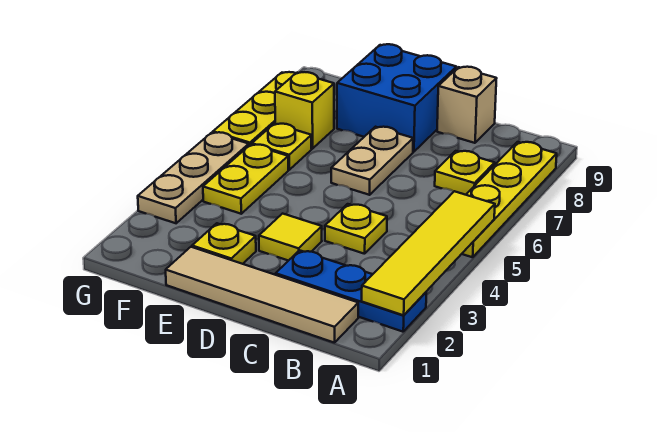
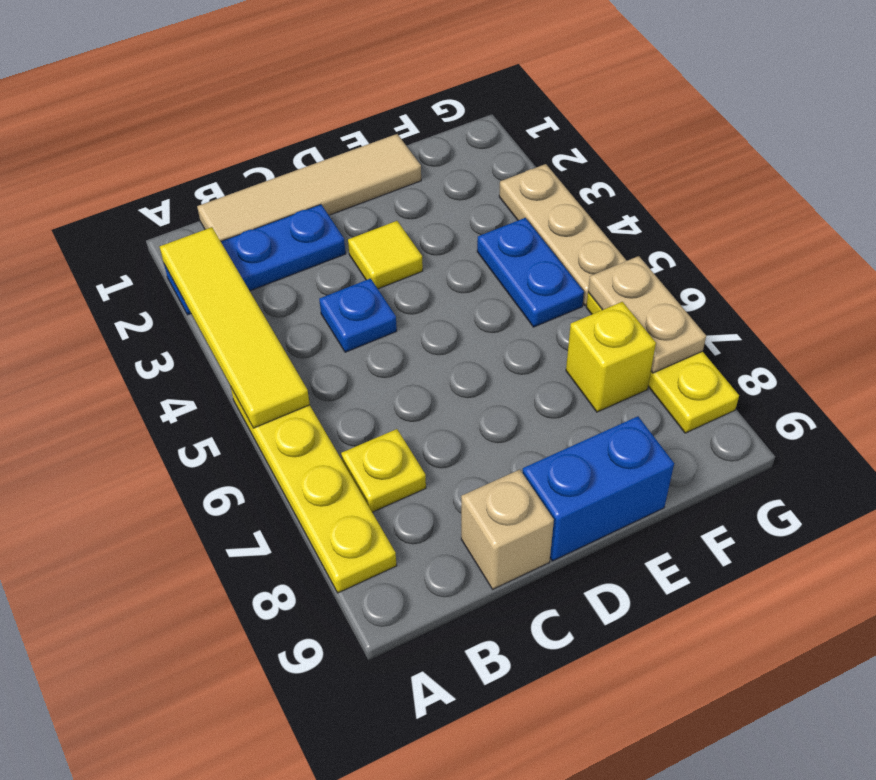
yellow plate C4 level 1 -> blue plate C4 level 1
tan plate D6:D7 level 1 -> tan plate G6:G7 level 2
blue brick D8:E9 level 1 -> blue brick D9:E9 level 1
yellow plate E2 level 1 -> none
yellow plate F4:F5 level 1 -> blue plate F4:F5 level 1
yellow plate F6 level 1 -> none

